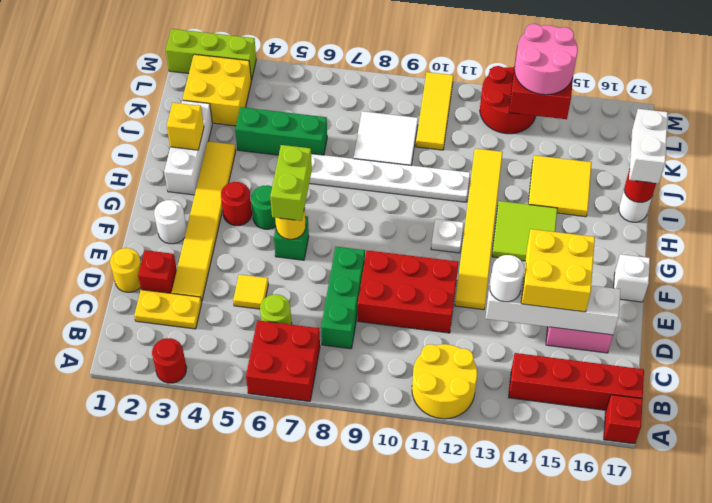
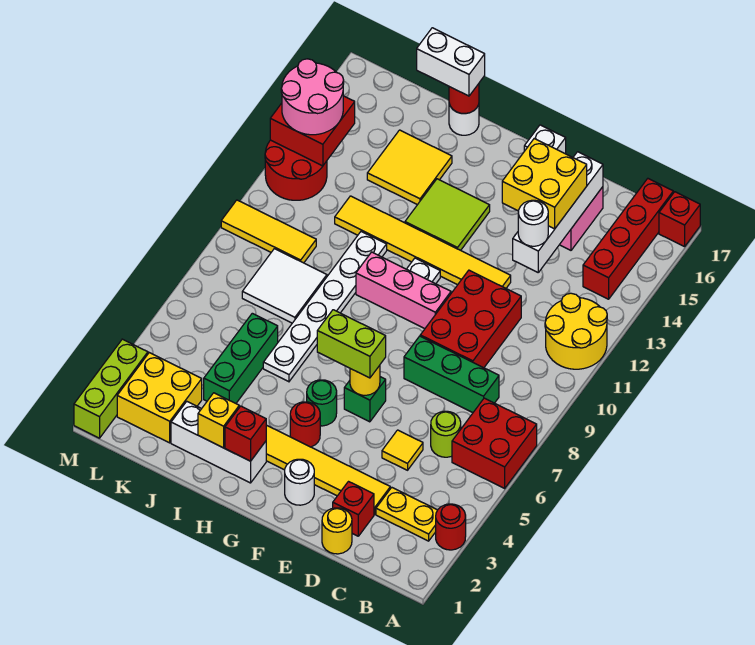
yellow plate C2:C3 level 1 -> yellow plate B3:C3 level 1
none -> pink brick F10:H10 level 1
none -> red brick H2 level 2

